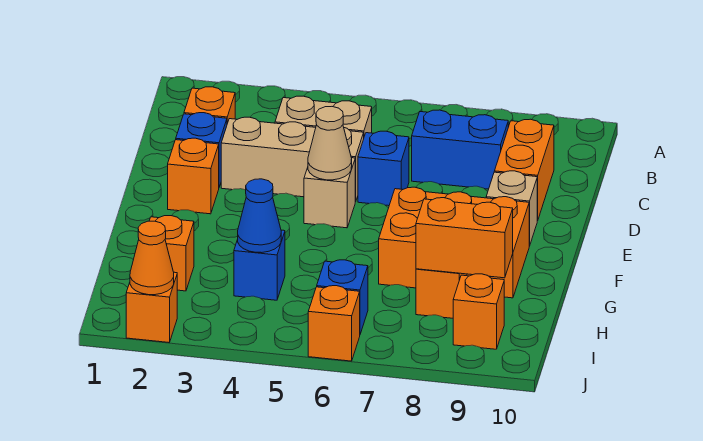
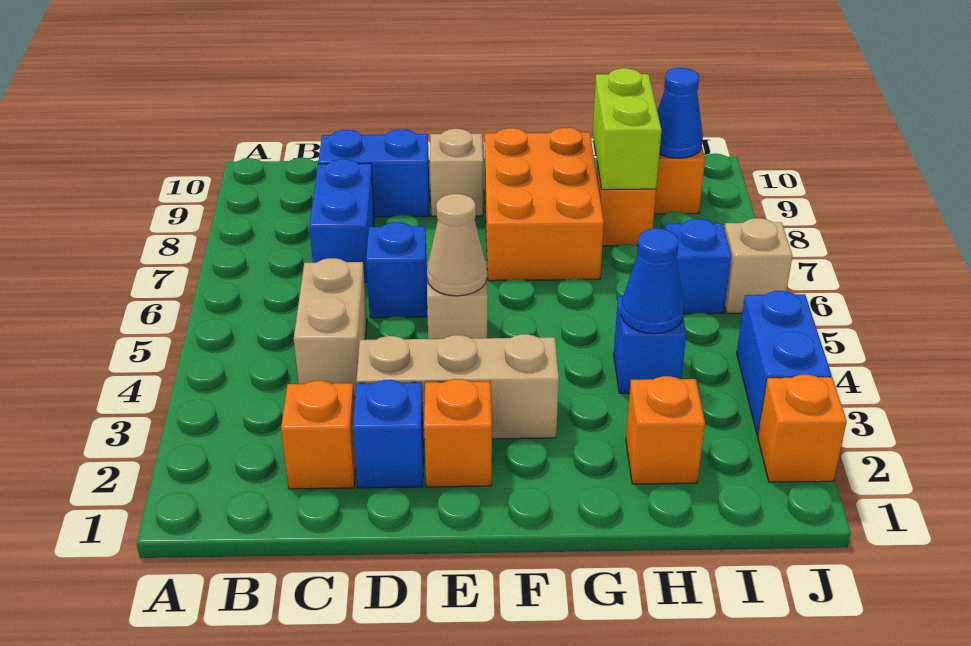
orange brick C9:D9 level 1 -> blue brick C9:D9 level 1
tan brick D3:D5 level 1 -> tan brick D3:F3 level 1
orange brick H8:H9 level 2 -> lime brick H8:H9 level 2
none -> blue cone I9 level 2
orange cone J2 level 2 -> none
none -> blue brick J3:J4 level 1
orange brick J6 level 1 -> tan brick J6 level 1

